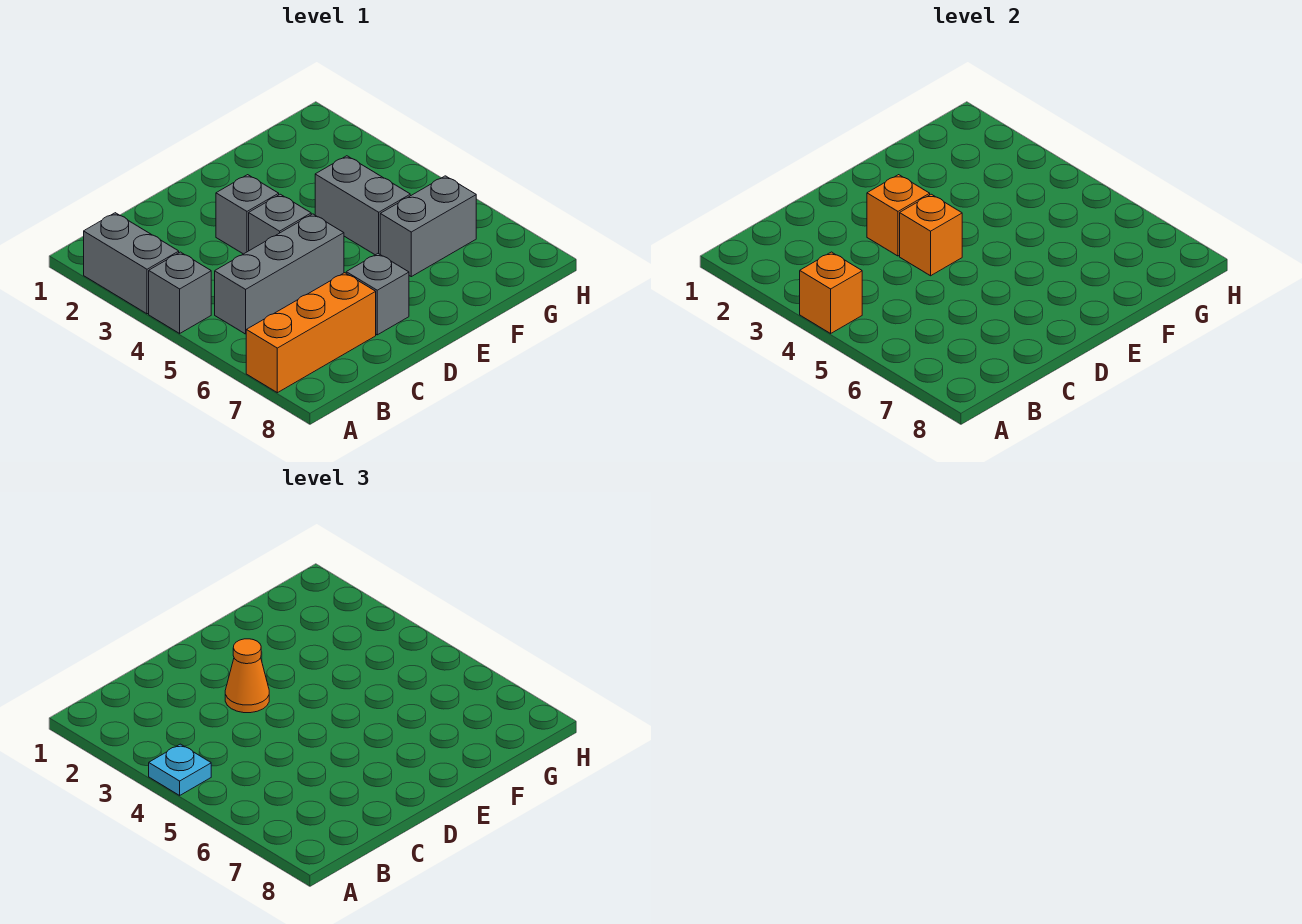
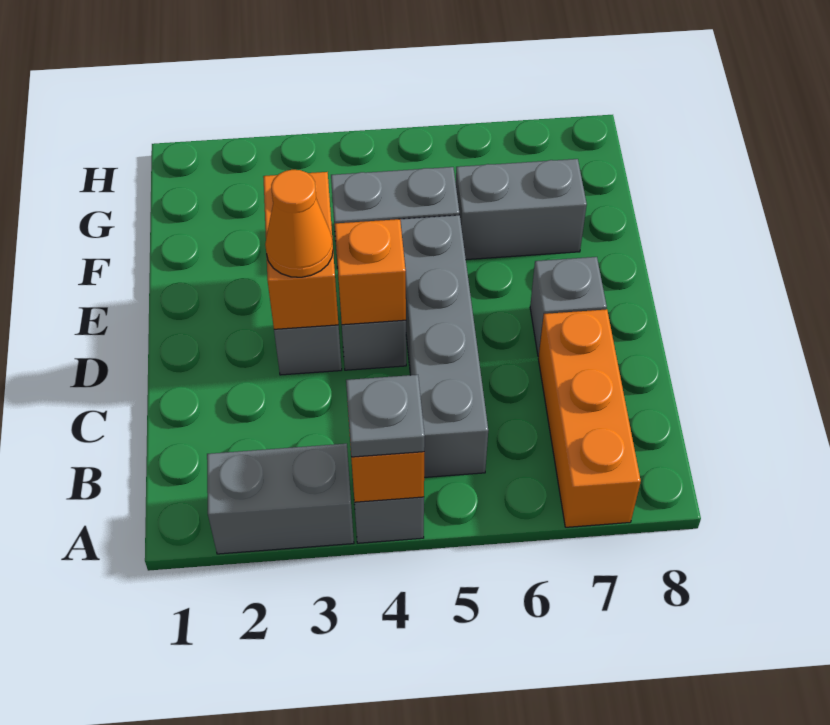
cyan plate A4 level 3 -> grey plate A4 level 3
grey brick B5:D5 level 1 -> grey brick B5:E5 level 1
orange brick D3 level 2 -> orange brick D3:E3 level 2
grey brick F6:G6 level 1 -> grey brick F6:F7 level 1

